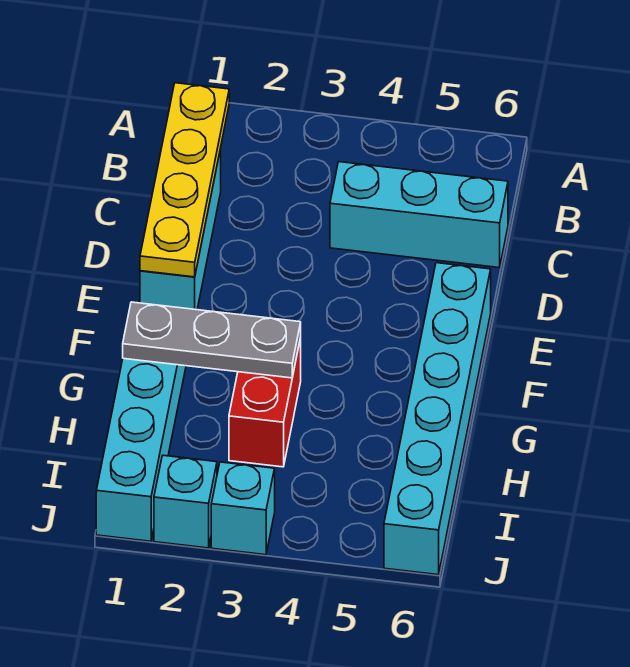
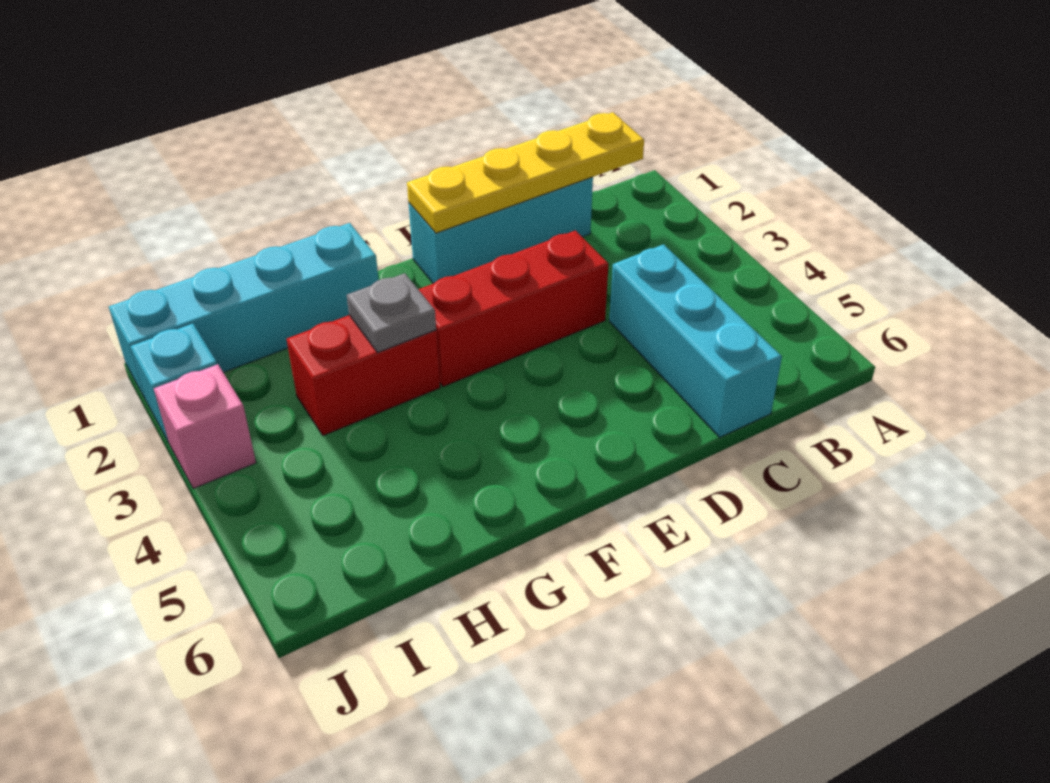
none -> red brick D3:F3 level 1
cyan brick E6:J6 level 1 -> none
grey plate G1:G3 level 2 -> grey plate G3 level 2
cyan brick J3 level 1 -> pink brick J3 level 1

